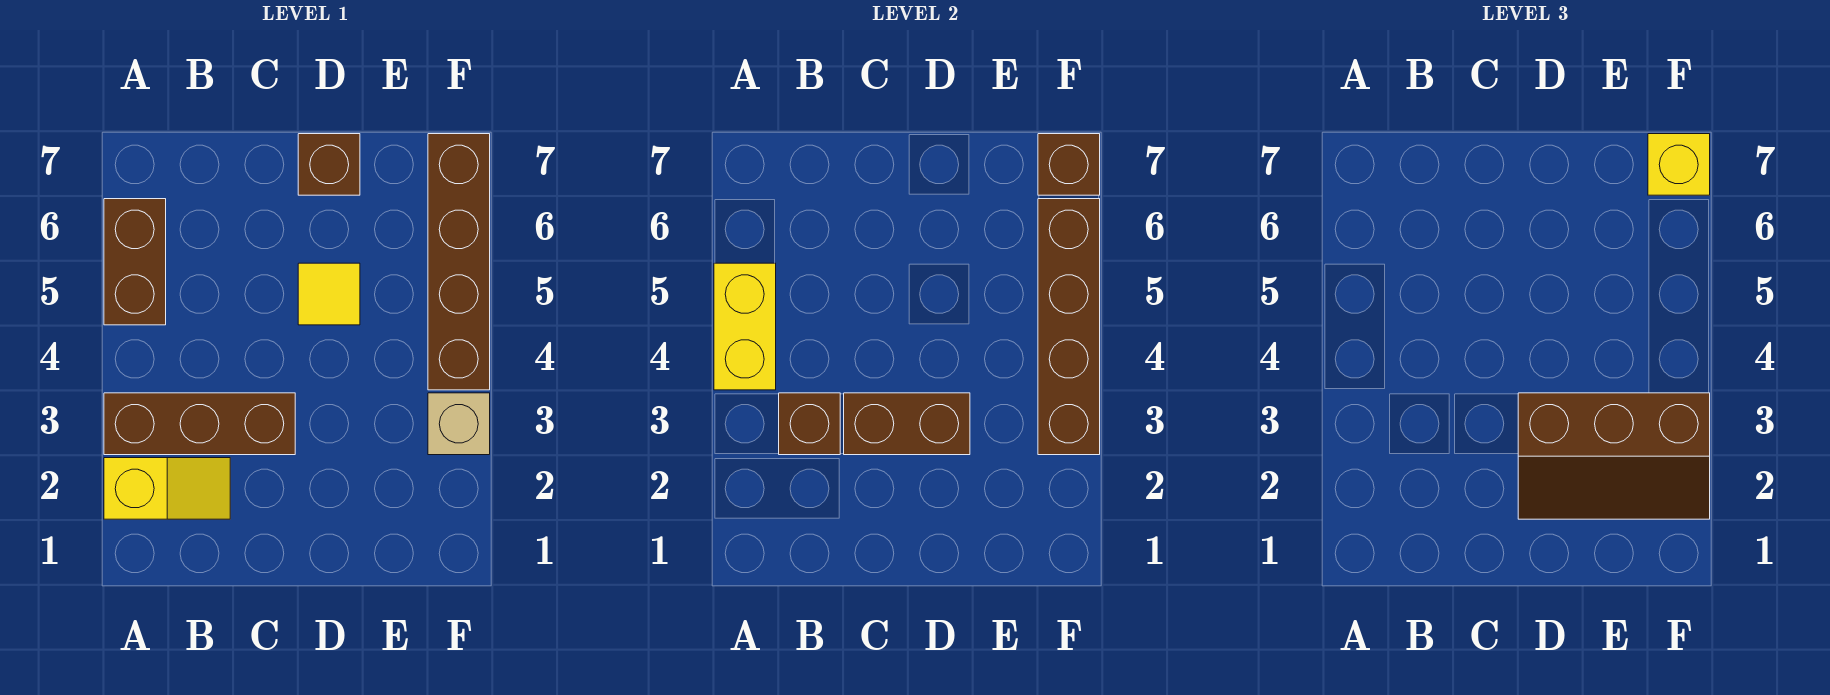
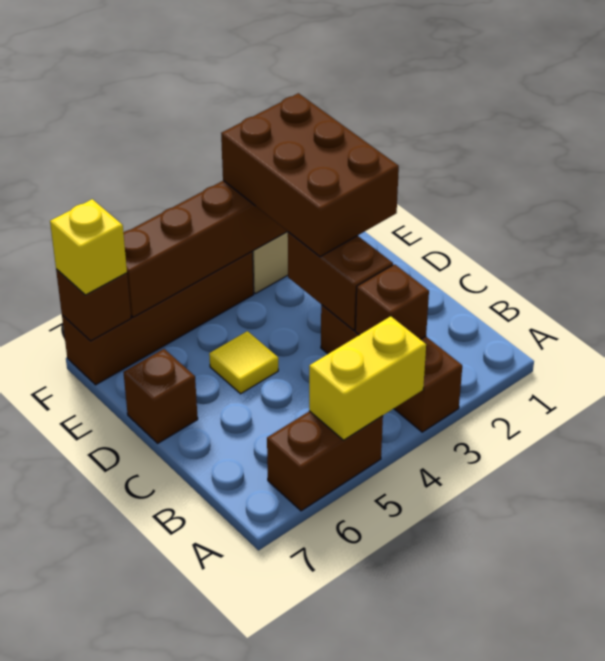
yellow slope A2:B2 level 1 top A -> none
brown slope D2:F3 level 3 top 3 -> brown brick D2:F3 level 3

